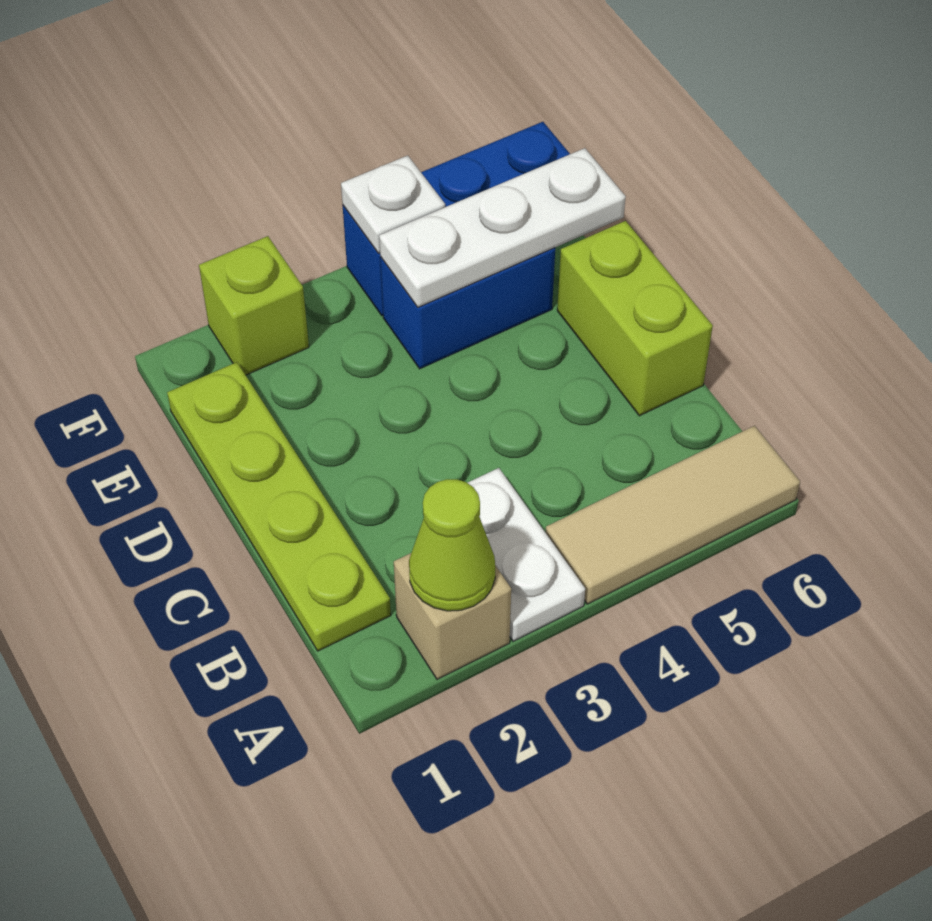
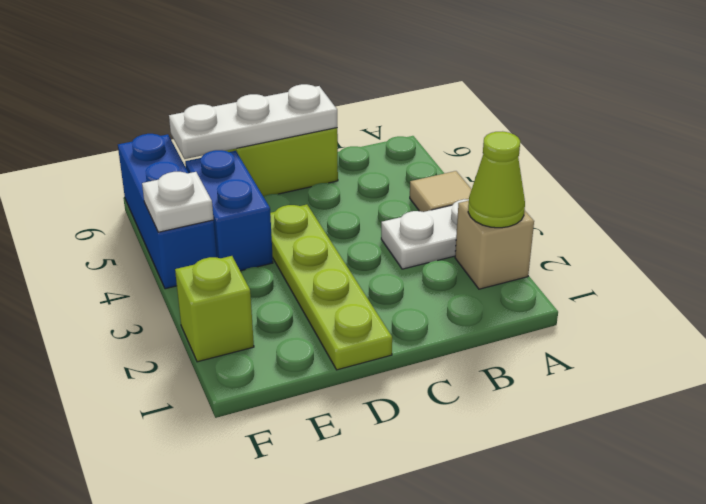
tan tile A4:A6 level 1 -> tan tile A4 level 1
lime plate B1:E1 level 1 -> lime plate D1:D4 level 1
white plate E4:E6 level 2 -> white plate C6:E6 level 2

